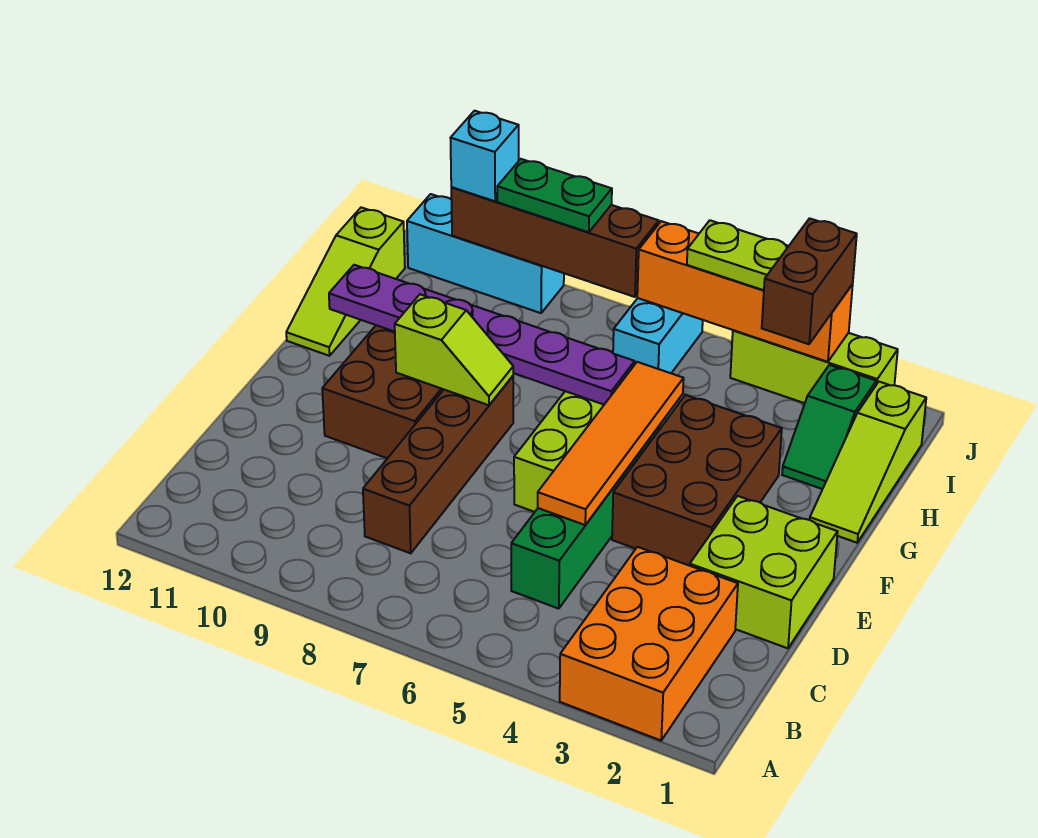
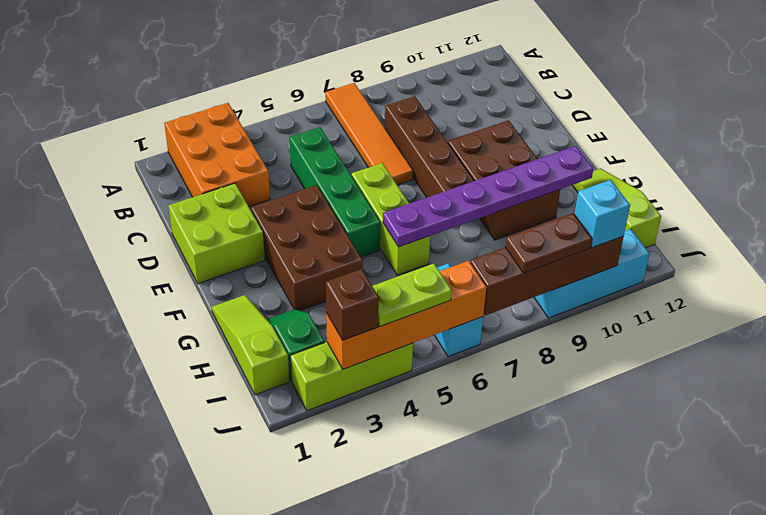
orange tile D5:G5 level 2 -> orange tile A7:D7 level 1
lime slope F8:F9 level 2 top 9 -> none
brown brick I3:J3 level 3 -> brown brick J3 level 3
green plate J8:J9 level 3 -> brown plate J8:J9 level 3

